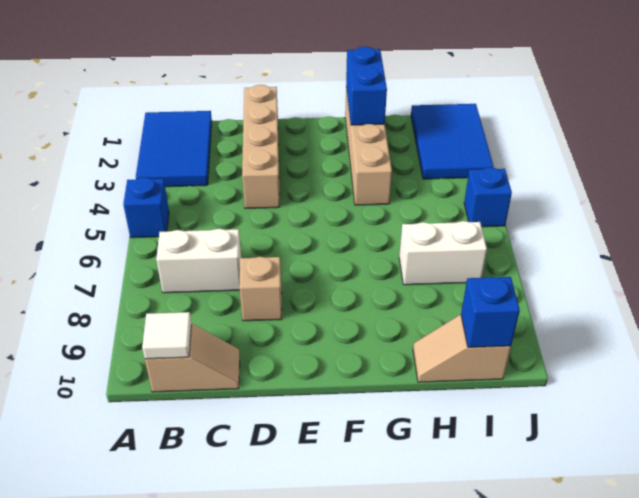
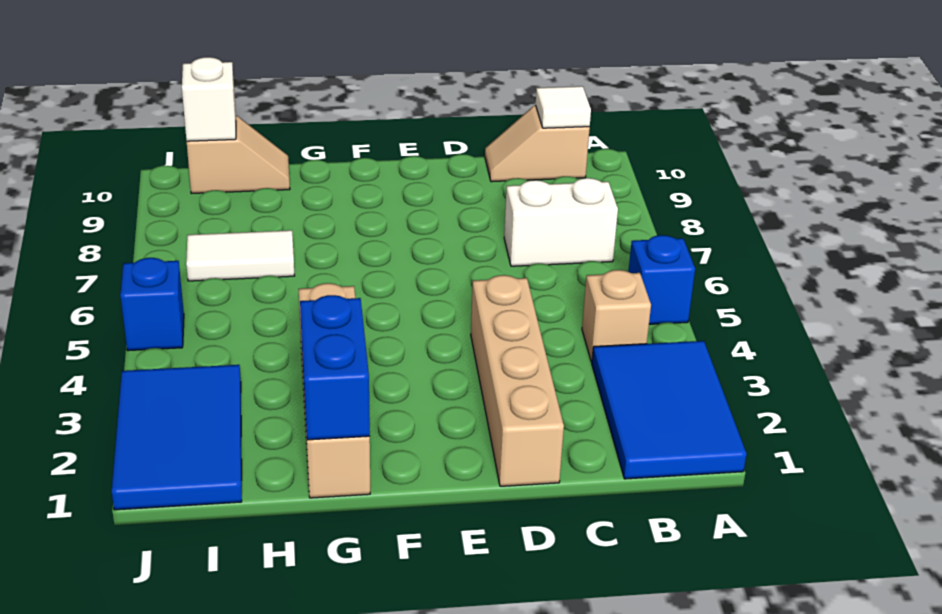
tan brick D8 level 1 -> tan brick B4 level 1
white brick H7:I7 level 1 -> white tile H7:I7 level 1
blue brick I10 level 2 -> white brick I10 level 2

